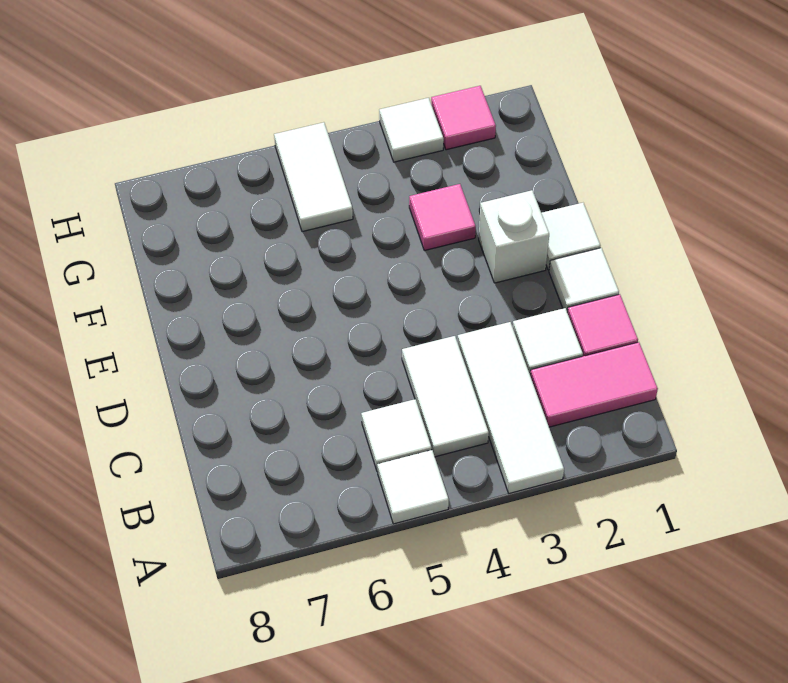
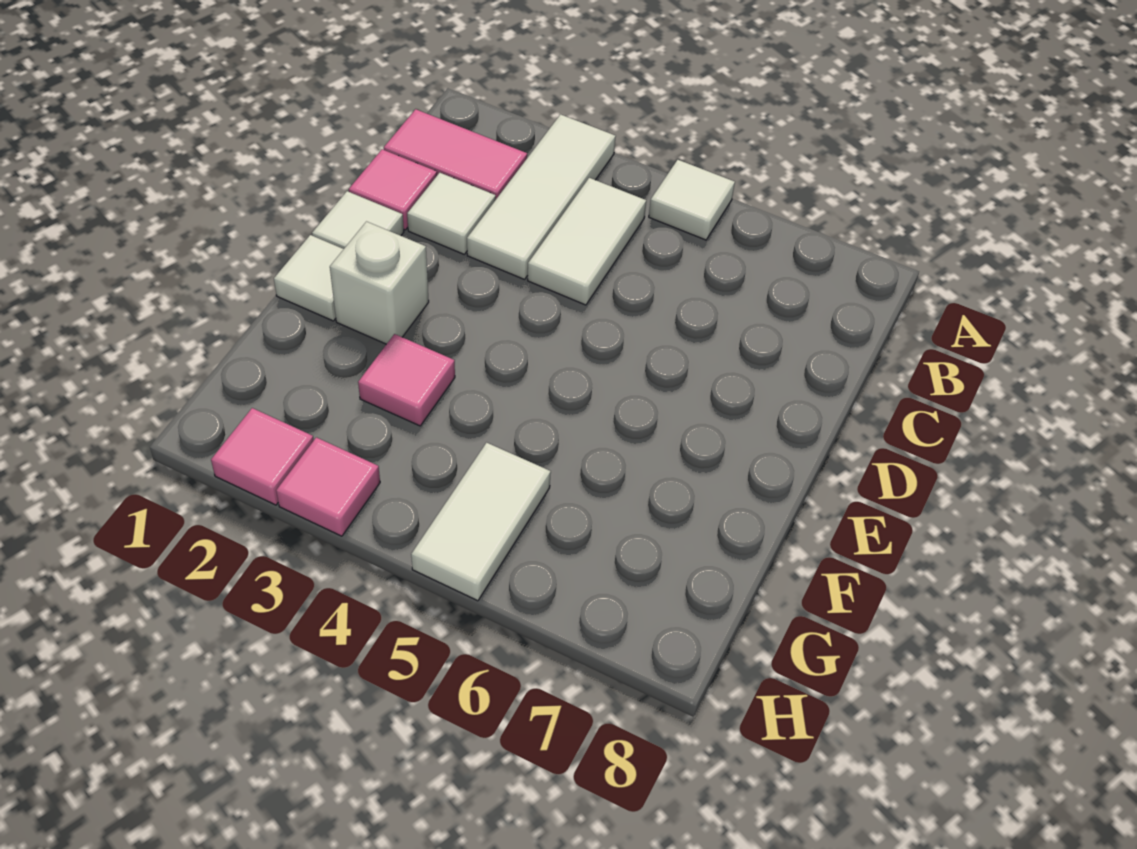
white tile B5 level 1 -> none
white tile H3 level 1 -> pink tile H3 level 1

